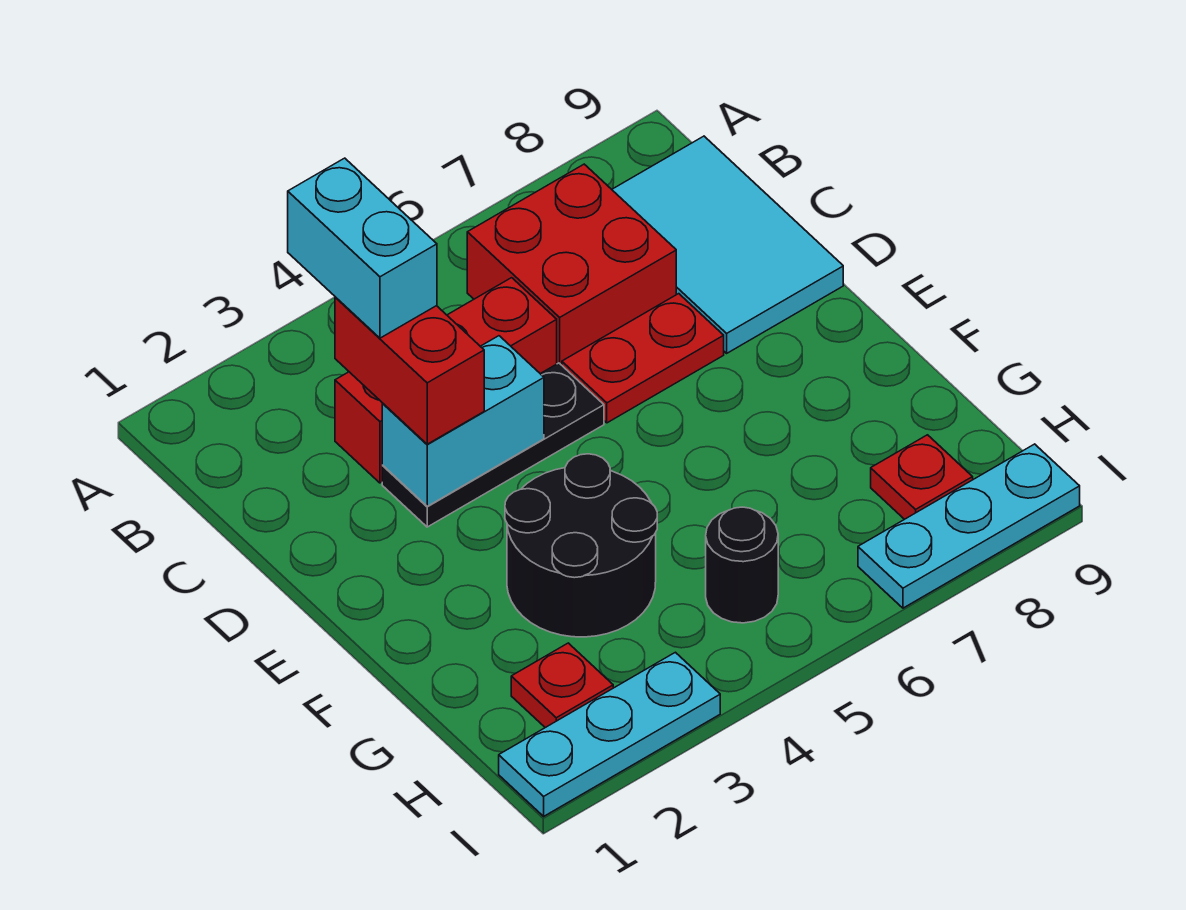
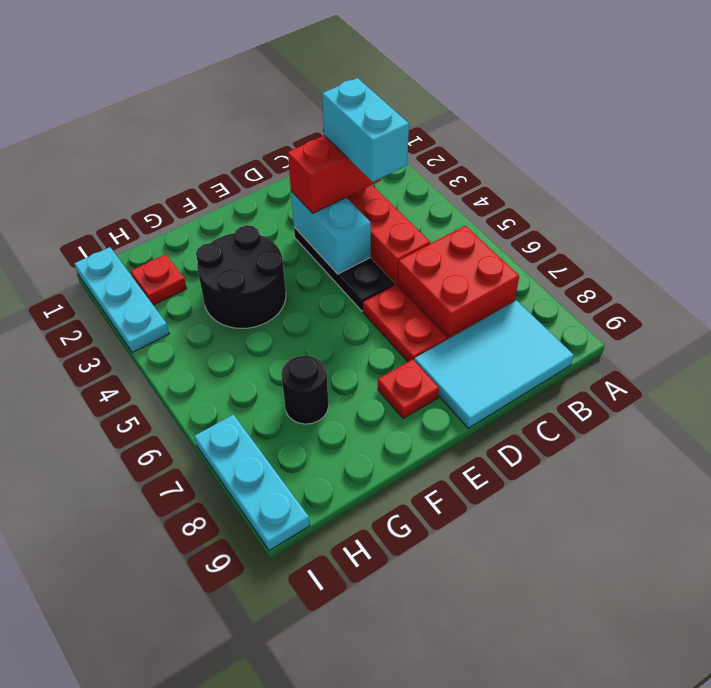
cyan brick B3:C3 level 4 -> cyan brick C3:C4 level 4
black round brick H5 level 1 -> black round brick G7 level 1
red plate H8 level 1 -> red plate E8 level 1

